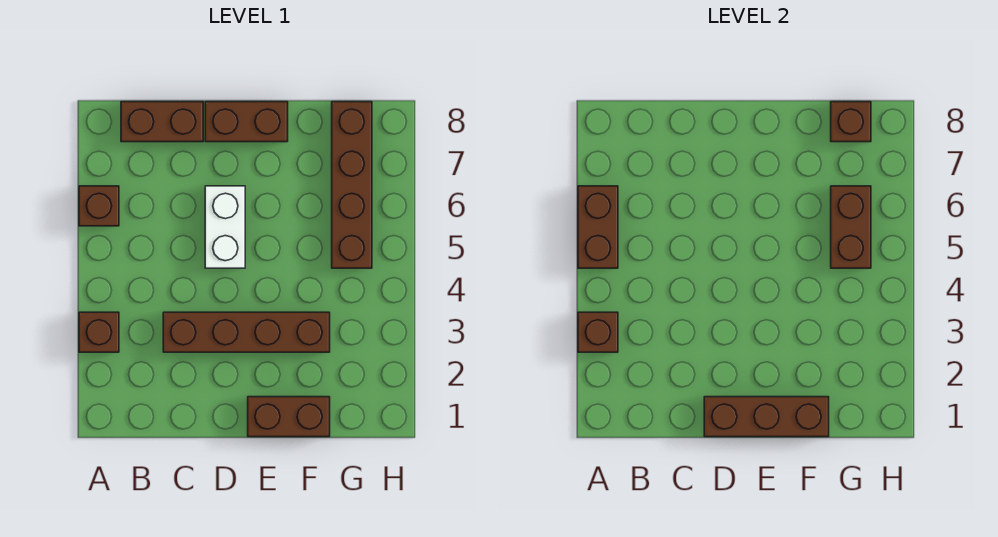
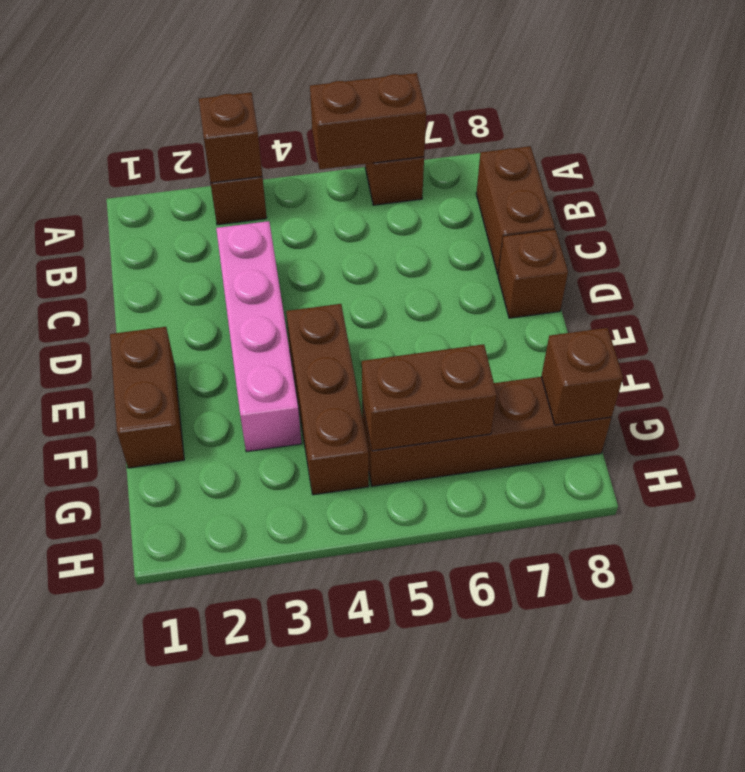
brown brick C3:F3 level 1 -> pink brick C3:F3 level 1
brown brick D1:F1 level 2 -> brown brick E4:G4 level 1
white brick D5:D6 level 1 -> none
brown brick D8:E8 level 1 -> brown brick D8 level 1

